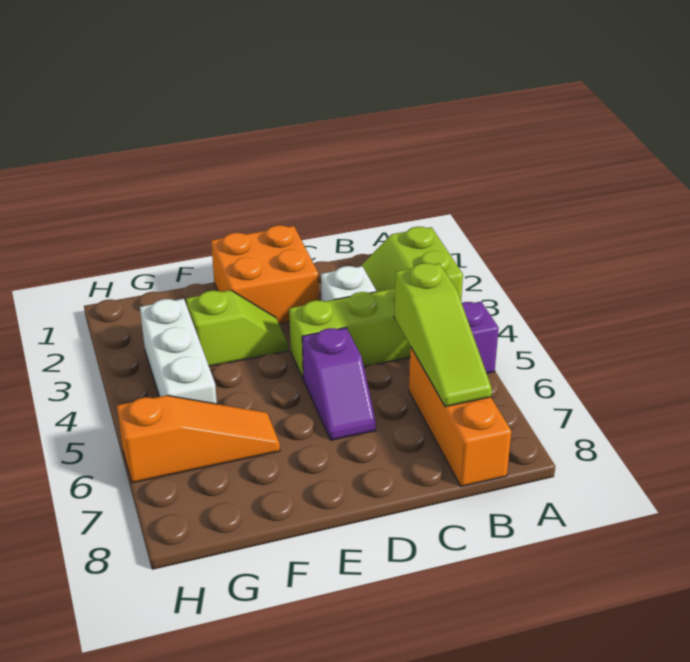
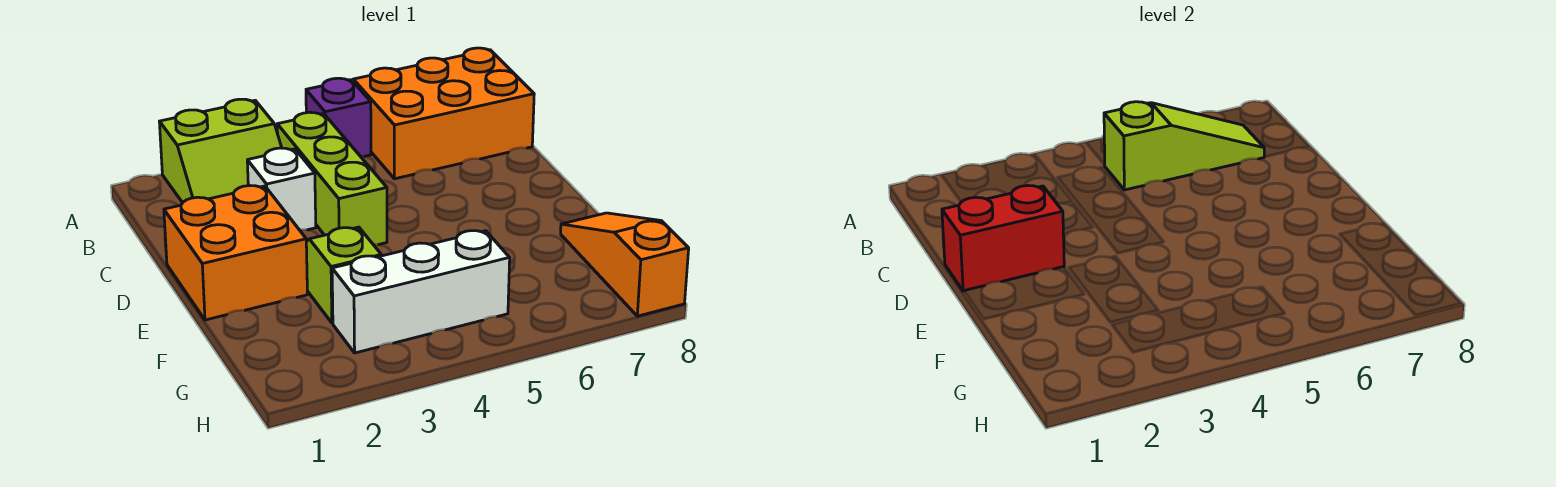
orange brick B6:B8 level 1 -> orange brick A6:B8 level 1
none -> red brick D1:D2 level 2
purple slope D5:D6 level 1 top 5 -> none
orange slope F6:H6 level 1 top H -> orange slope F8:H8 level 1 top H

